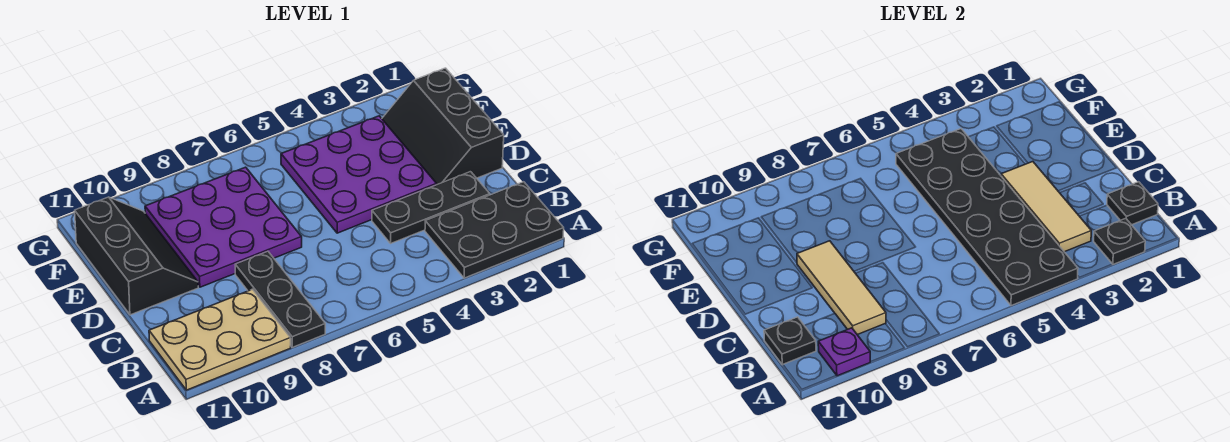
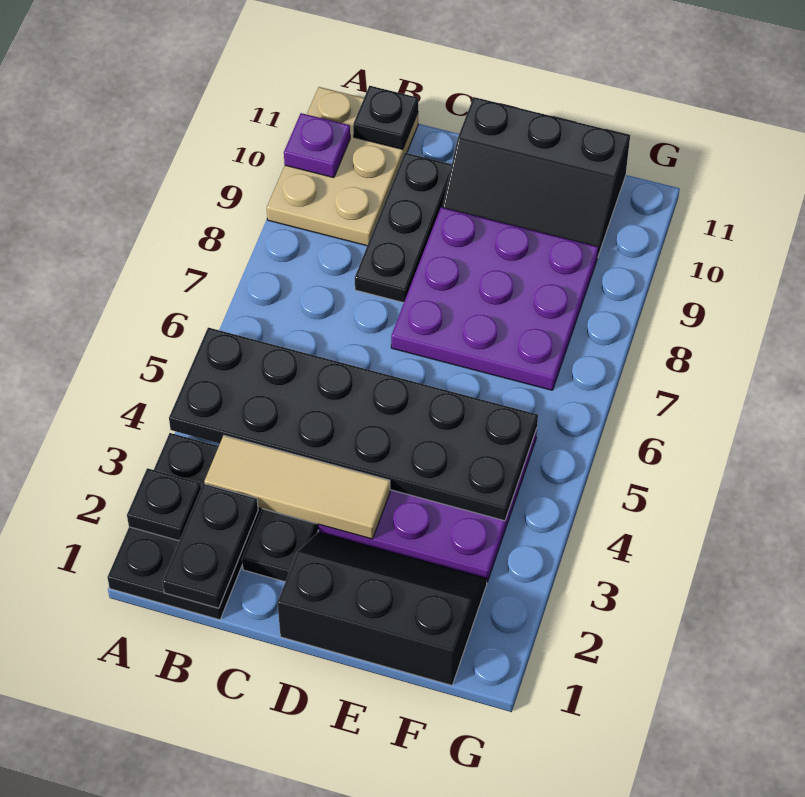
black plate A8:C8 level 1 -> black plate C8:C10 level 1
black plate B1 level 2 -> black plate B1:B2 level 2
tan tile B9:D9 level 2 -> none

